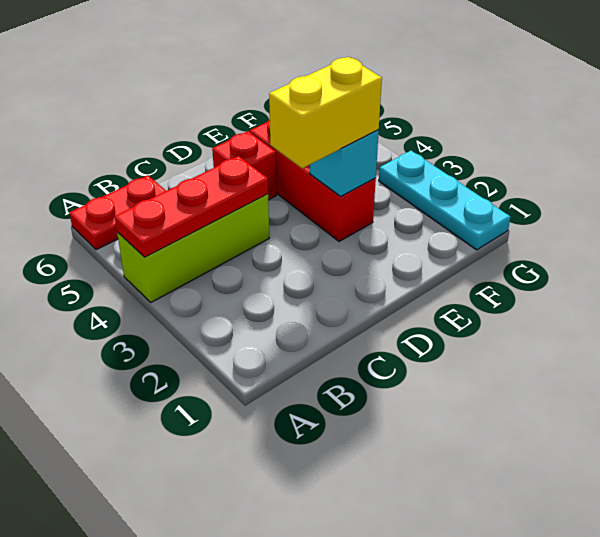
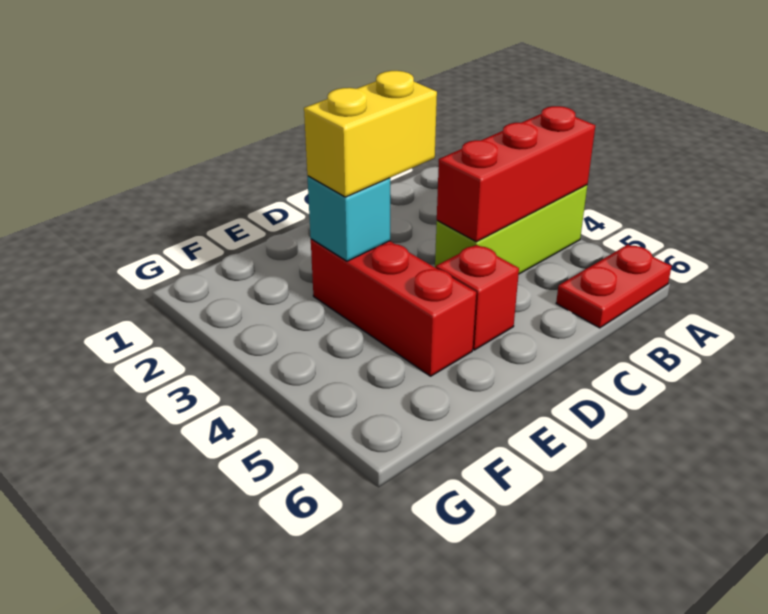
red plate A4:C4 level 2 -> red brick A4:C4 level 2
cyan plate G1:G3 level 1 -> none

